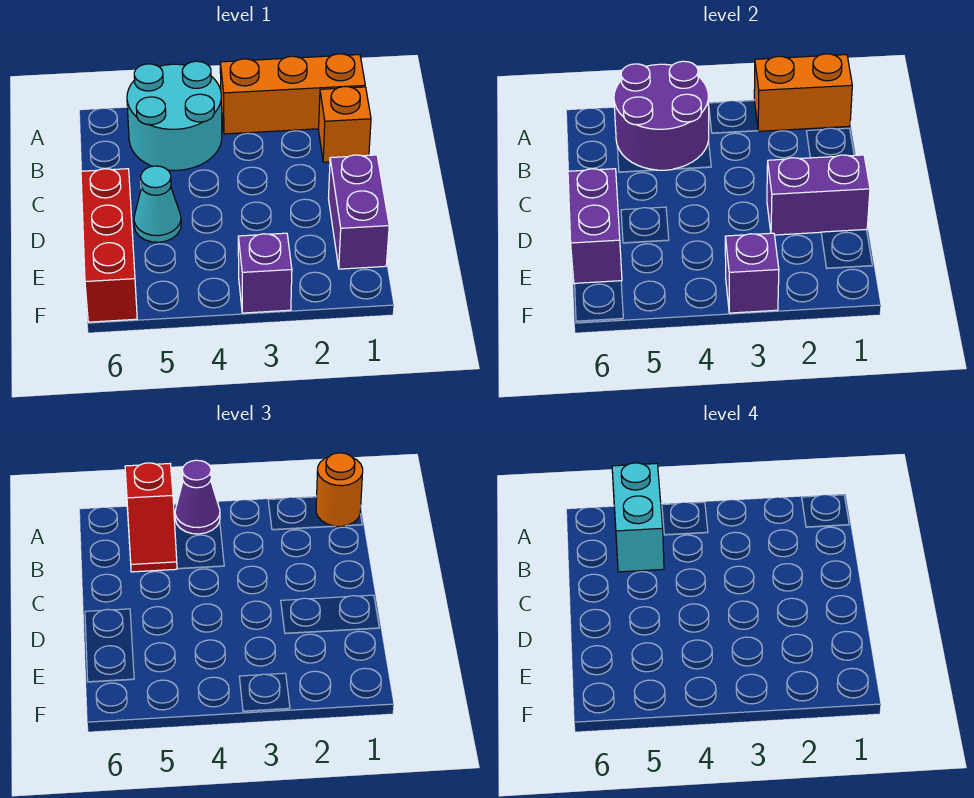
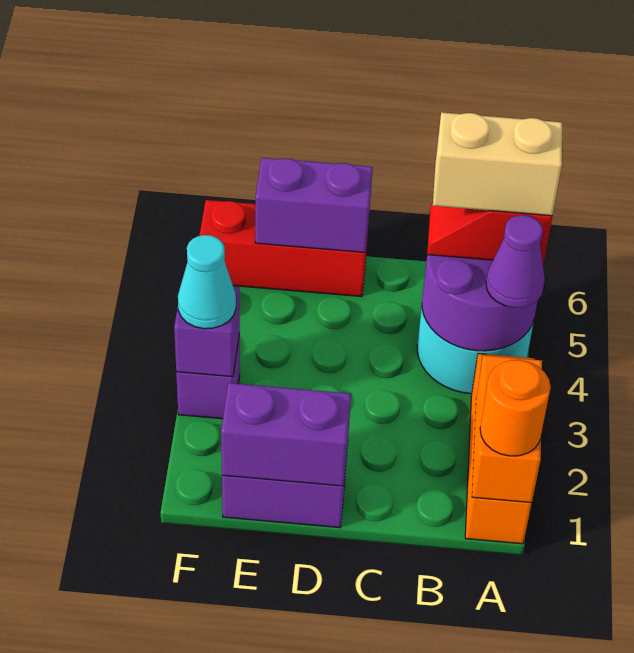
cyan brick A5:B5 level 4 -> tan brick A5:B5 level 4
orange brick B1 level 1 -> none
purple brick D1:D2 level 2 -> purple brick D1:E1 level 2
cyan cone D5 level 1 -> cyan cone F3 level 3

